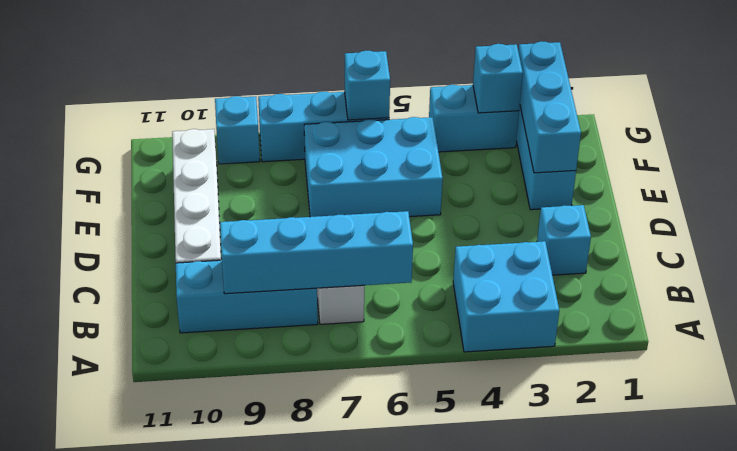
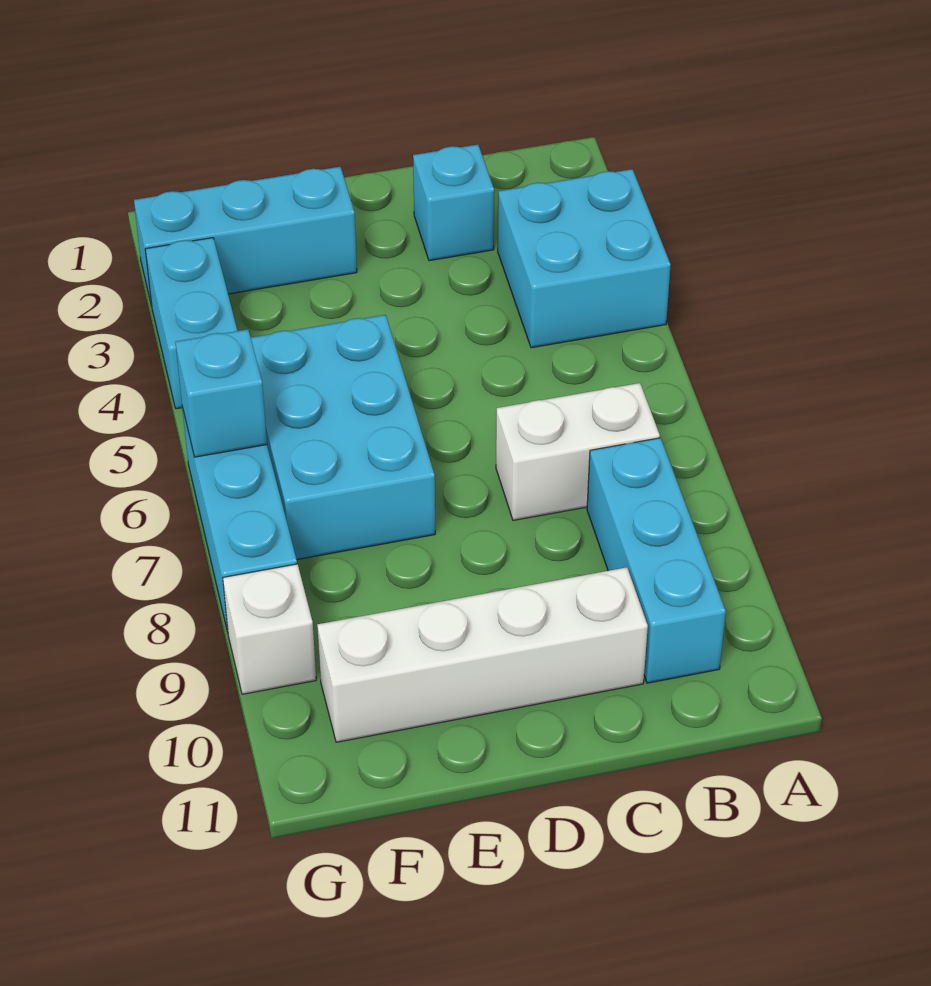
cyan brick B6:B9 level 2 -> none
cyan brick E2:G2 level 2 -> none
cyan brick G3 level 2 -> none
cyan brick G9 level 1 -> white brick G9 level 1

